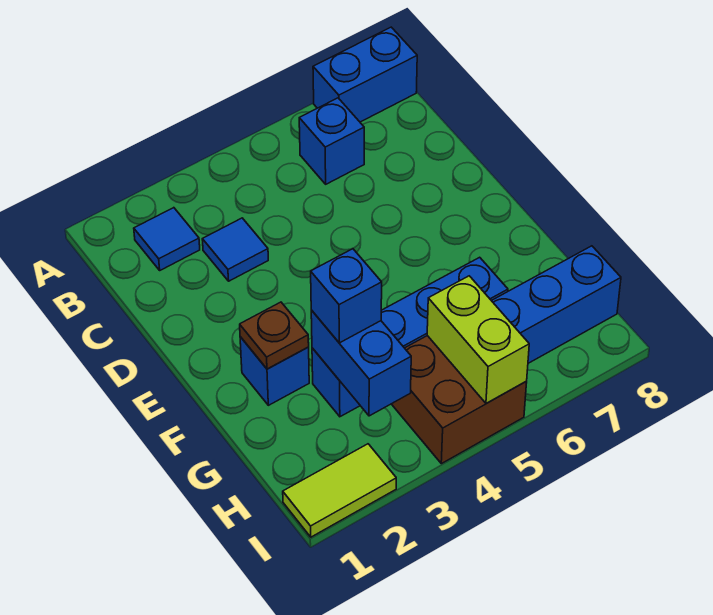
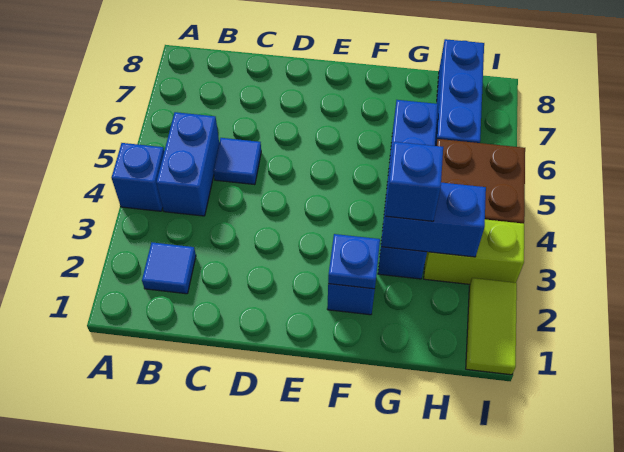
blue brick A7:A8 level 1 -> blue brick B4:B5 level 1
blue brick B6 level 1 -> blue brick A4 level 1
blue tile C3 level 1 -> blue tile C5 level 1
brown plate F2 level 2 -> blue plate F2 level 2
lime brick H5:I5 level 2 -> lime brick H3:I3 level 1

